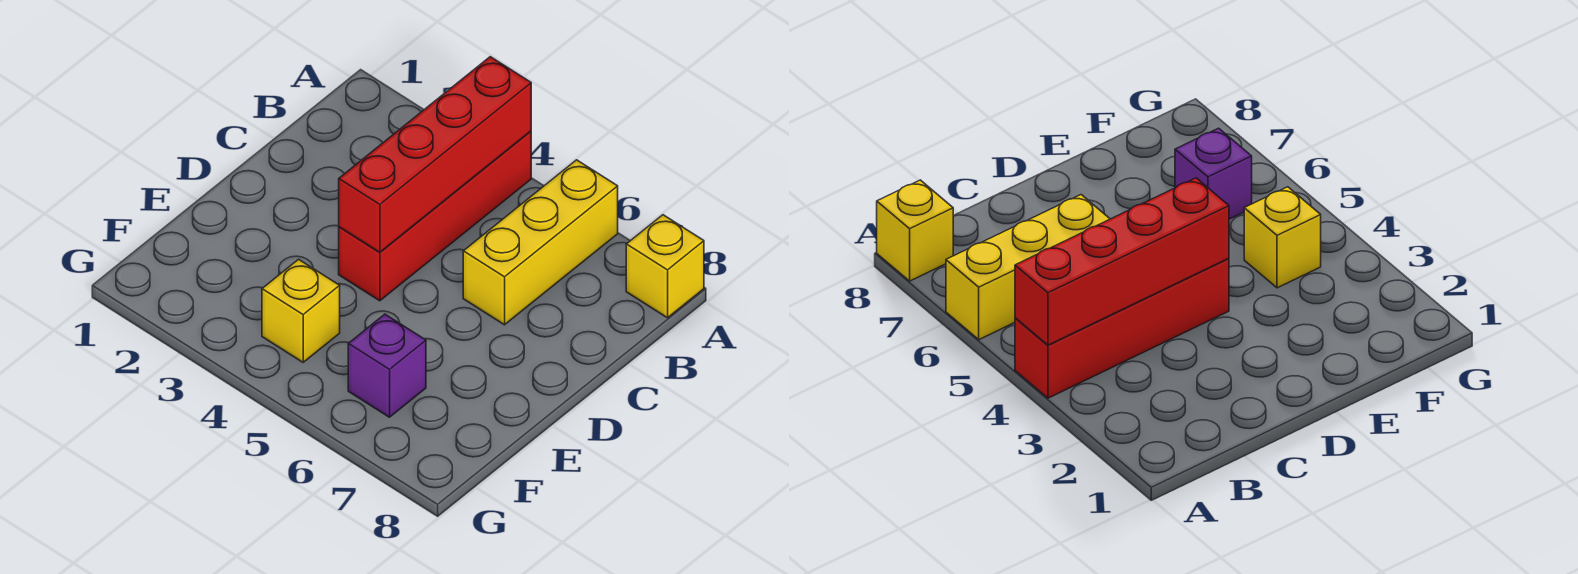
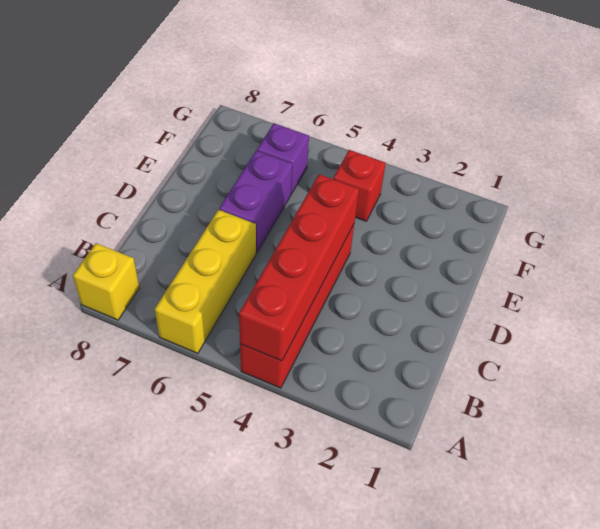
none -> purple brick D6:E6 level 1
yellow brick F4 level 1 -> red brick F4 level 1

